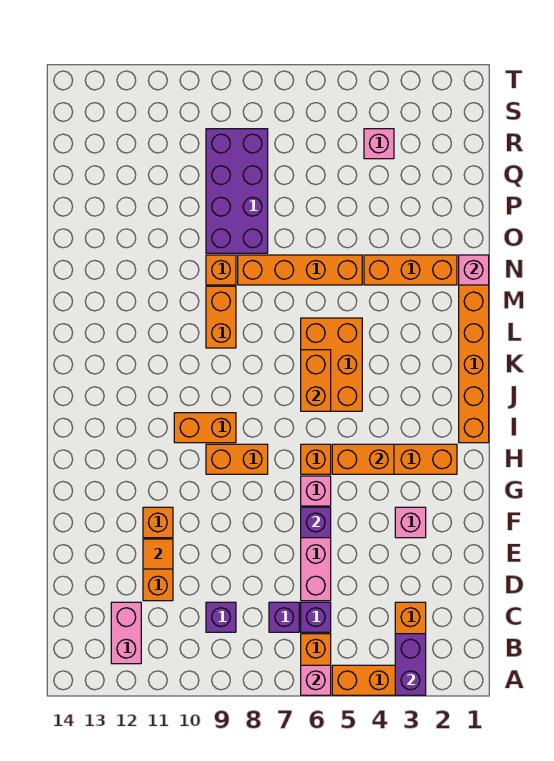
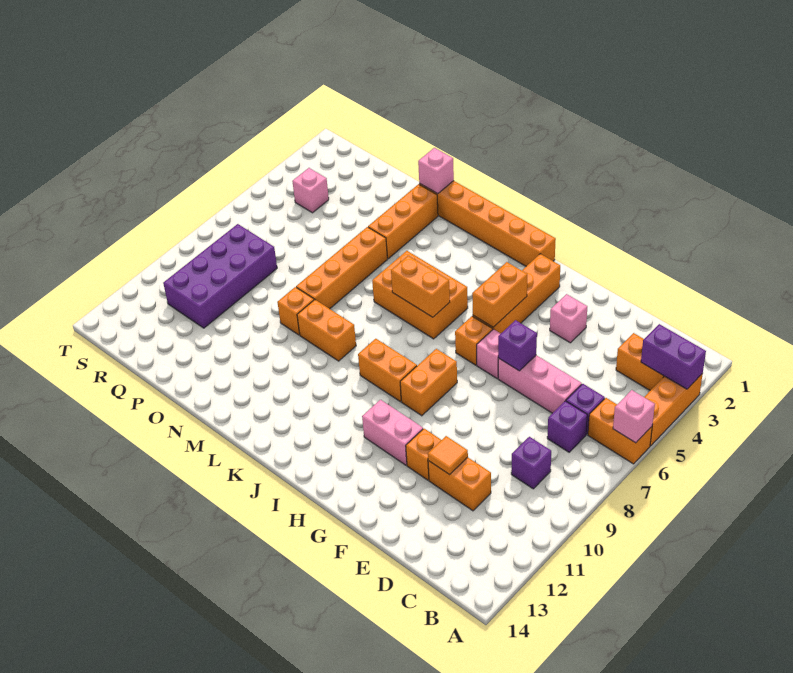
pink brick B12:C12 level 1 -> pink brick G11:H11 level 1
orange brick I9:I10 level 1 -> orange brick I9:J9 level 1
purple brick O8:R9 level 1 -> purple brick Q8:R11 level 1

